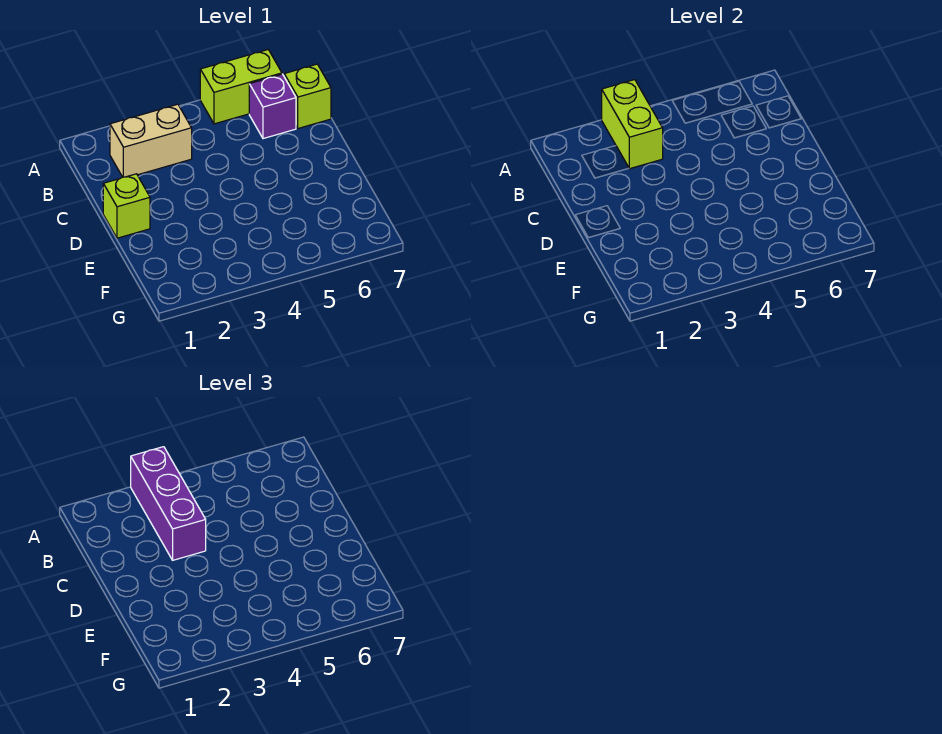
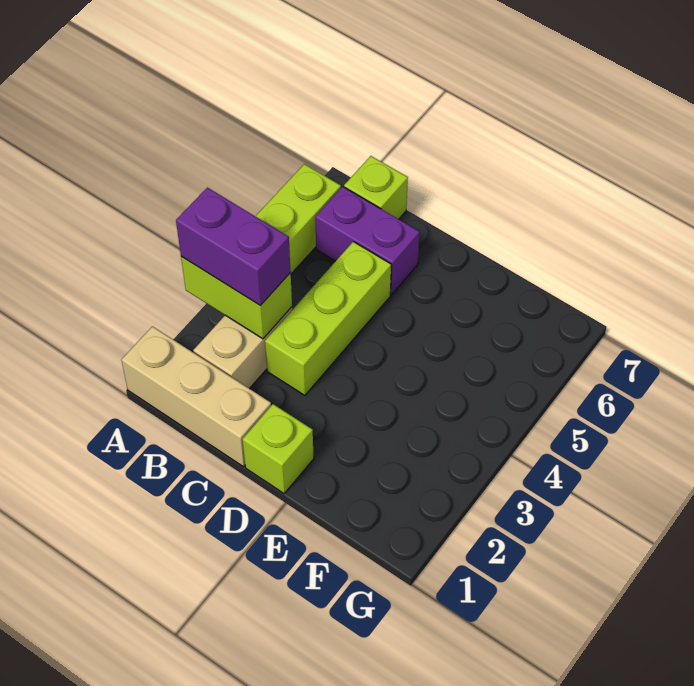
none -> tan brick A1:C1 level 1
purple brick A3:C3 level 3 -> purple brick A3:B3 level 3
purple brick B6 level 1 -> purple brick B6:C6 level 1
none -> lime brick C3:C5 level 1

